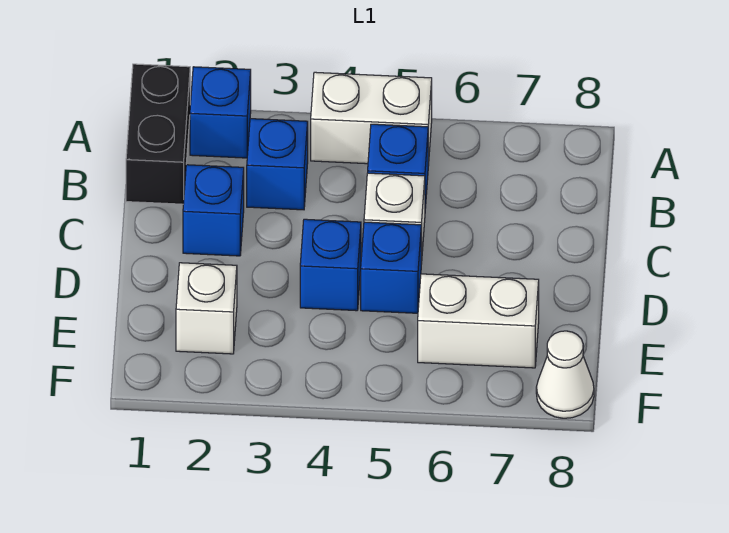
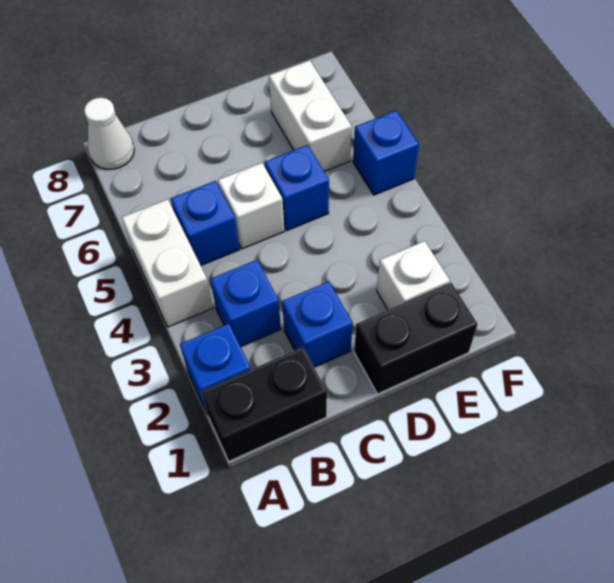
none -> black brick D1:E1 level 1
blue brick D4 level 1 -> blue brick F5 level 1
white cone F8 level 1 -> white cone A8 level 1

